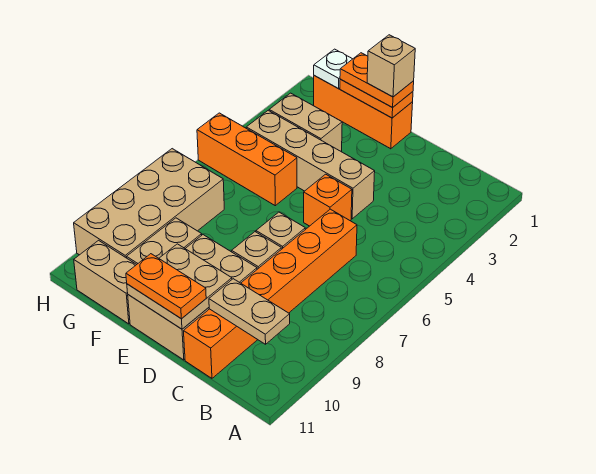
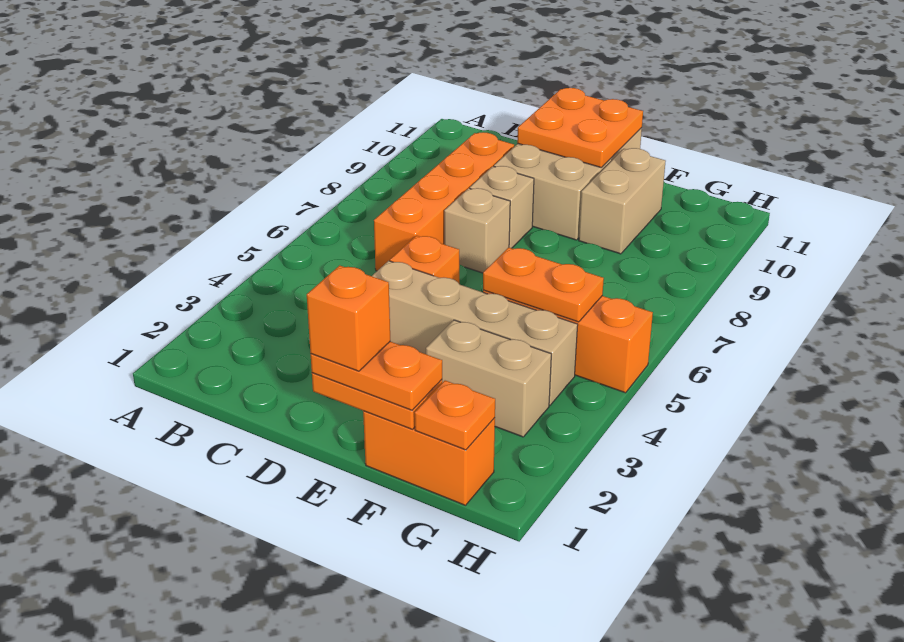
tan plate B10:C10 level 2 -> none
orange brick C6:C11 level 1 -> orange brick C6:C9 level 1
tan plate D10:E11 level 2 -> orange plate D10:E11 level 2
orange plate D11:E11 level 3 -> orange plate F5:G5 level 2
orange brick E1:G1 level 1 -> orange brick F1:G1 level 1
tan brick E1 level 4 -> orange brick E1 level 4
tan brick F11:G11 level 1 -> none
white plate G1 level 2 -> orange plate G1 level 2
tan brick G7:H10 level 1 -> none

